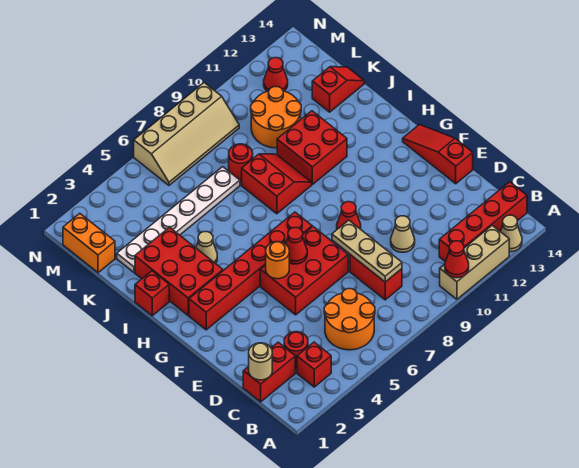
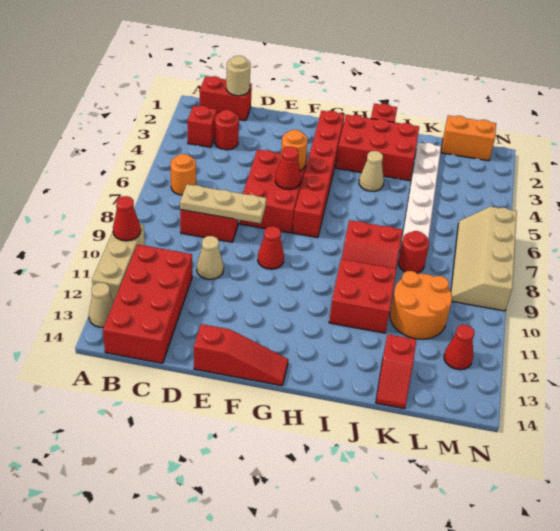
orange round brick B5:C6 level 1 -> orange round brick B6 level 1
red brick B11:B14 level 1 -> red brick B11:C14 level 1
red brick C1:C2 level 1 -> red brick B1:C1 level 1

